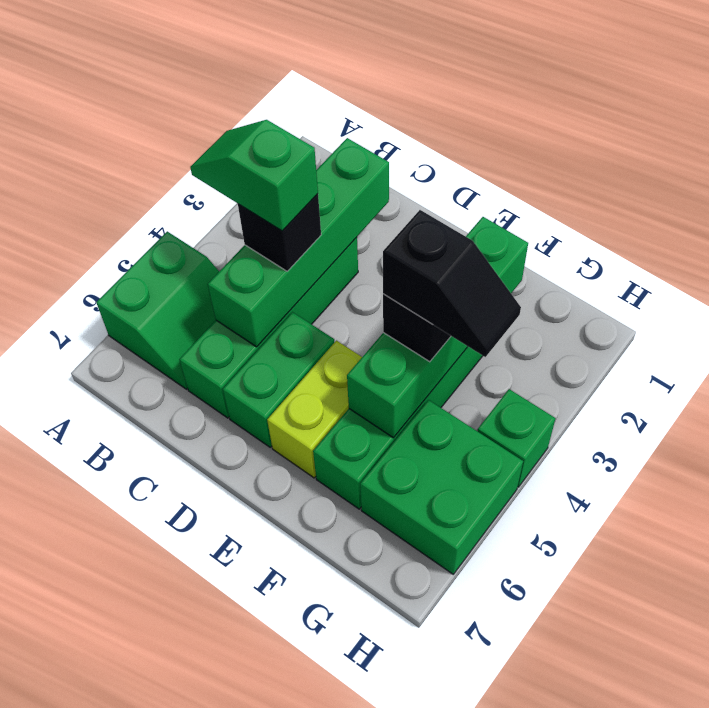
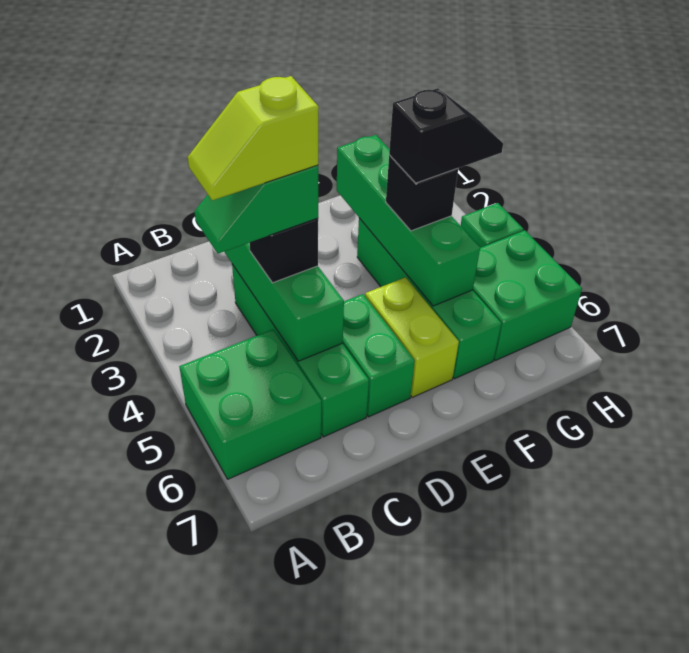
green slope A5:B6 level 1 top A -> green brick A5:B6 level 1
none -> lime slope B4:C4 level 5 top C

